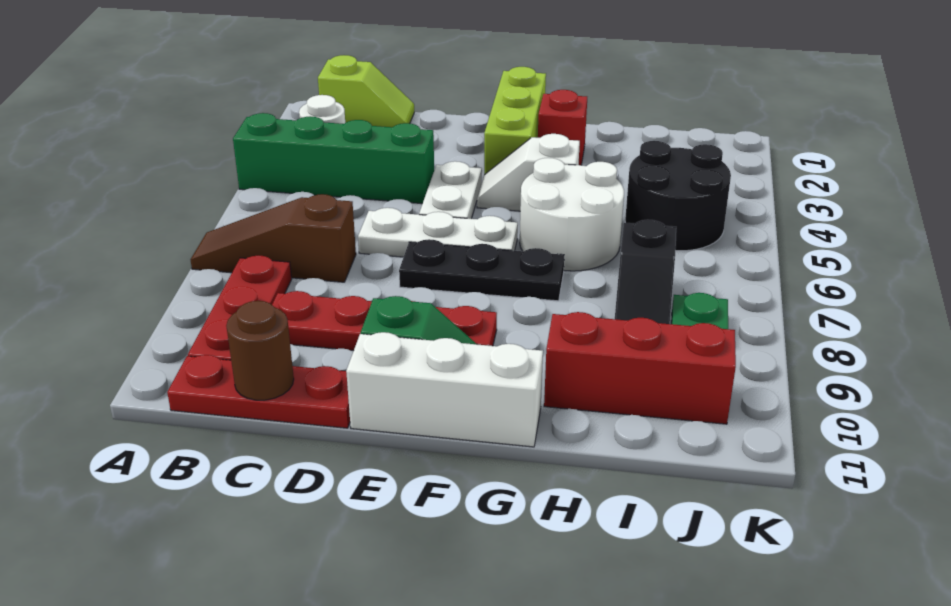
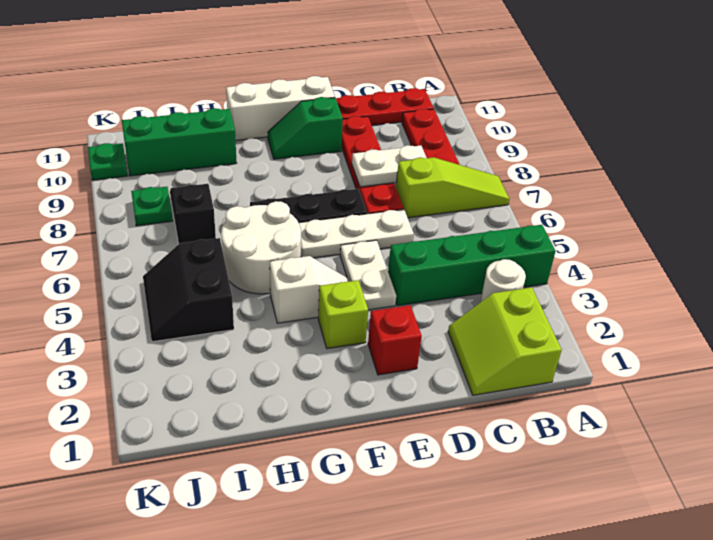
brown slope A7:C7 level 1 top C -> lime slope A7:C7 level 1 top C
lime slope B1:C1 level 1 top B -> lime slope B1:C2 level 1 top B
none -> white plate C8:D8 level 2
red plate C9:F9 level 1 -> red plate D7:D10 level 1
brown round brick C11 level 2 -> none
lime brick F1:F3 level 1 -> lime brick F3 level 1
red brick G2 level 1 -> red brick E2 level 1
red brick H10:J10 level 1 -> green brick H10:J10 level 1
black round brick I4:J5 level 1 -> black slope I4:J5 level 1 top I
none -> green plate K10 level 1

